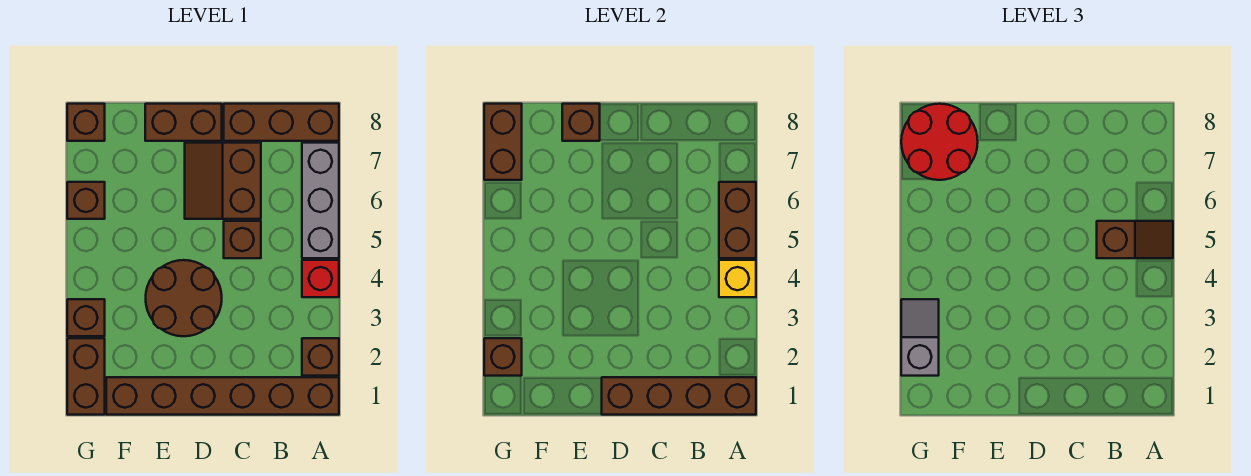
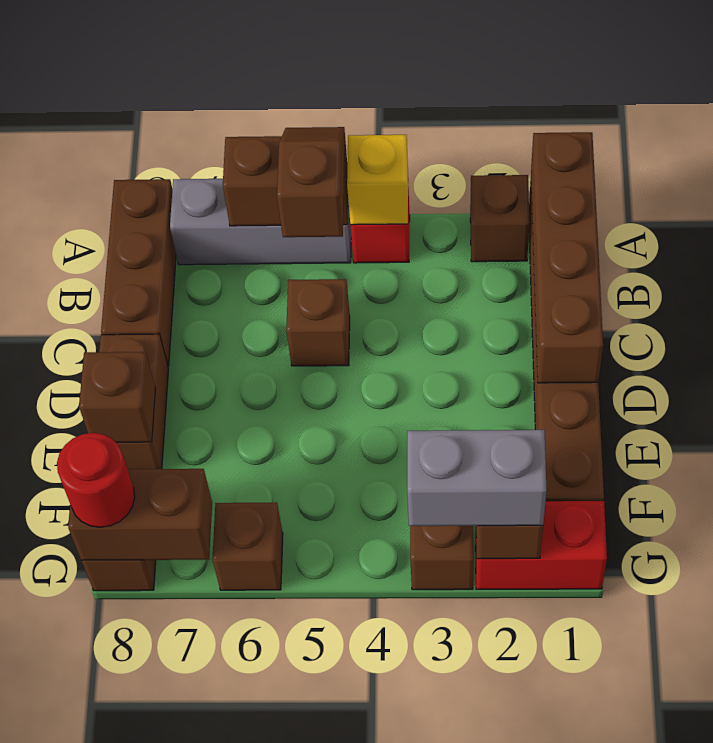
brown slope C6:D7 level 1 top C -> none
brown round brick D3:E4 level 1 -> none
red round brick F7:G8 level 3 -> red round brick G8 level 3
brown brick G1:G2 level 1 -> red brick G1:G2 level 1
grey slope G2:G3 level 3 top 2 -> grey brick G2:G3 level 3

